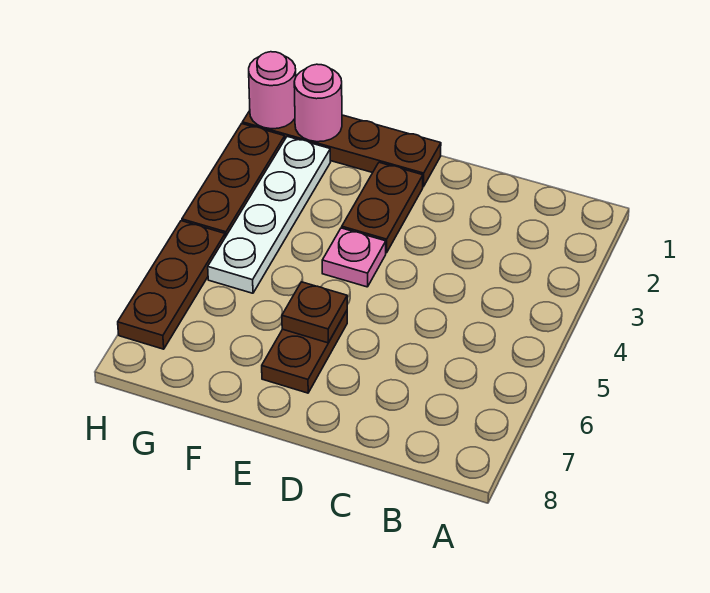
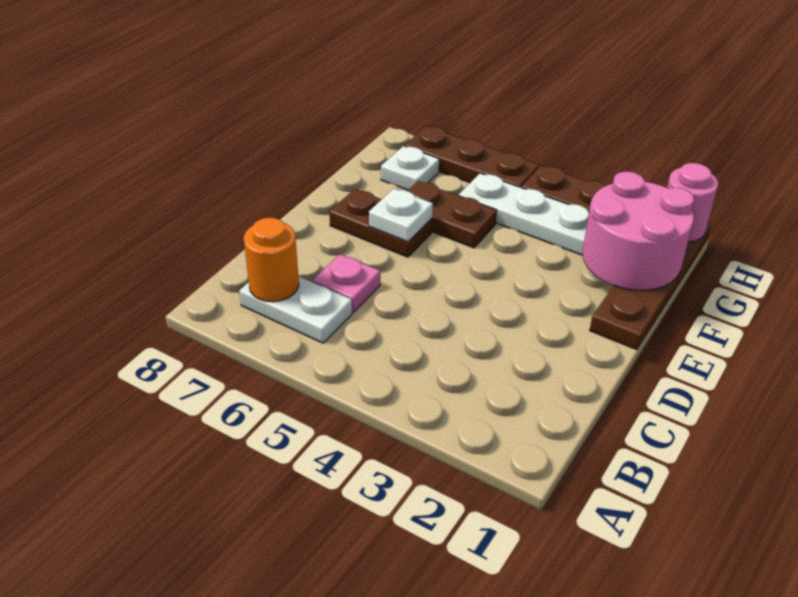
none -> white plate B6:B7 level 1
none -> orange round brick B7 level 2
brown plate E2:E3 level 1 -> brown plate F5:F6 level 1
pink plate E4 level 1 -> pink plate C6 level 1
brown plate E6 level 2 -> white plate E6 level 2
pink round brick G1 level 2 -> pink round brick F1:G2 level 2
none -> white plate G7 level 1

